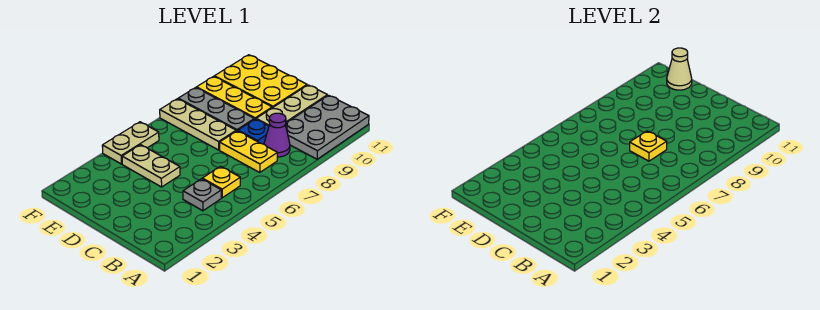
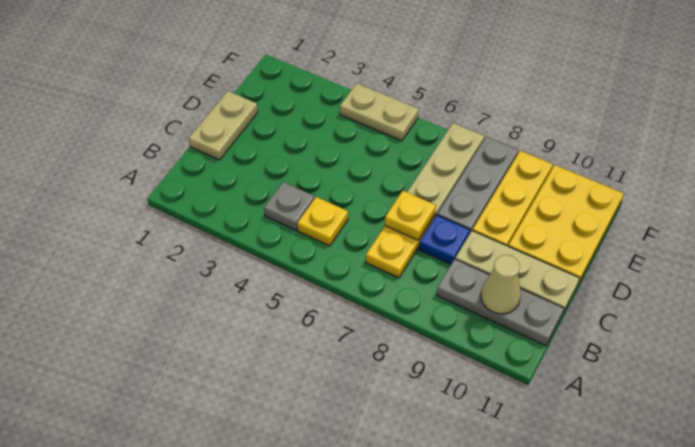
grey plate A9:B11 level 1 -> grey plate B9:B11 level 1
purple cone B8 level 1 -> none
tan plate D4:E4 level 1 -> tan plate C1:D1 level 1
tan cone E11 level 2 -> tan cone B10 level 2

